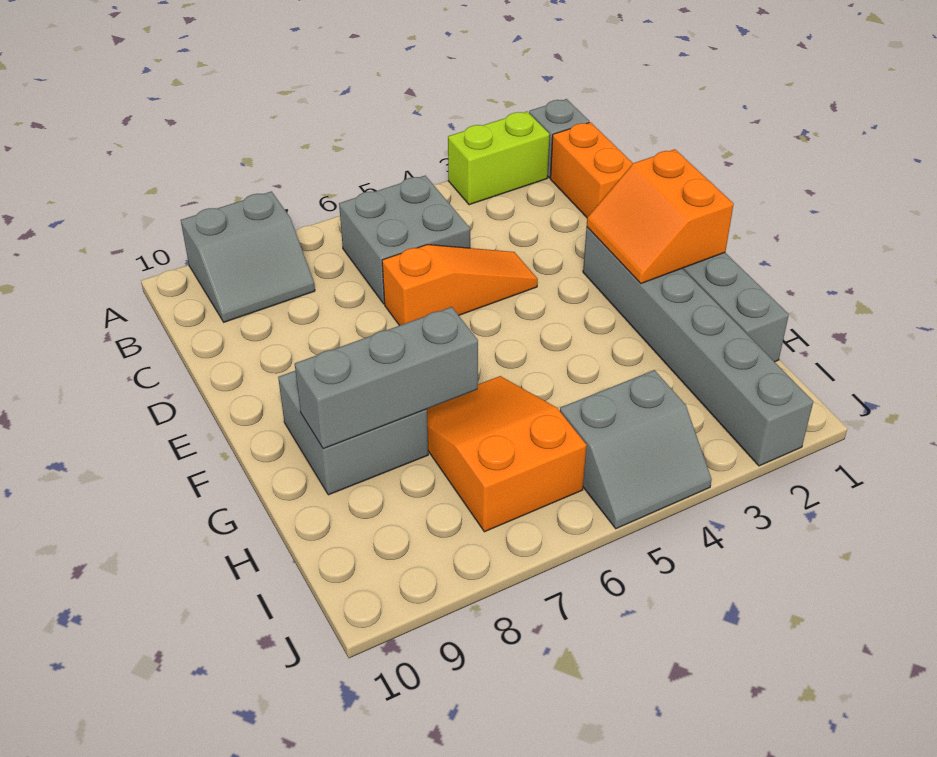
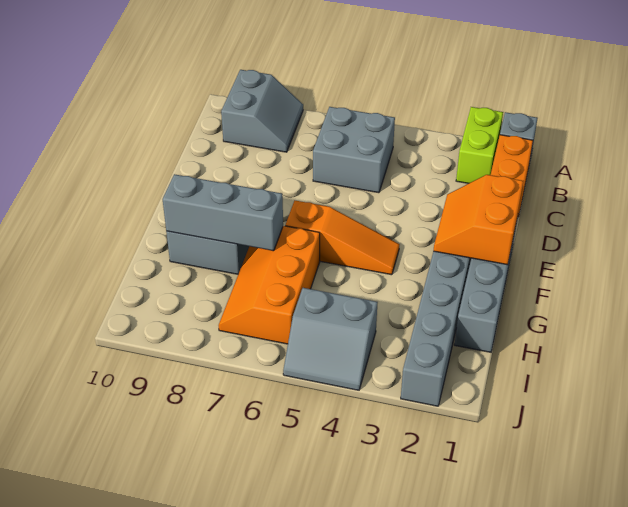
lime brick A2:A3 level 1 -> lime brick A2:B2 level 1
grey slope A8:B9 level 1 top A -> grey slope A8:B9 level 1 top 9
orange slope D4:D6 level 1 top 6 -> orange slope F4:F6 level 1 top 6
orange slope G6:I7 level 1 top I -> orange slope G6:I7 level 1 top 6

